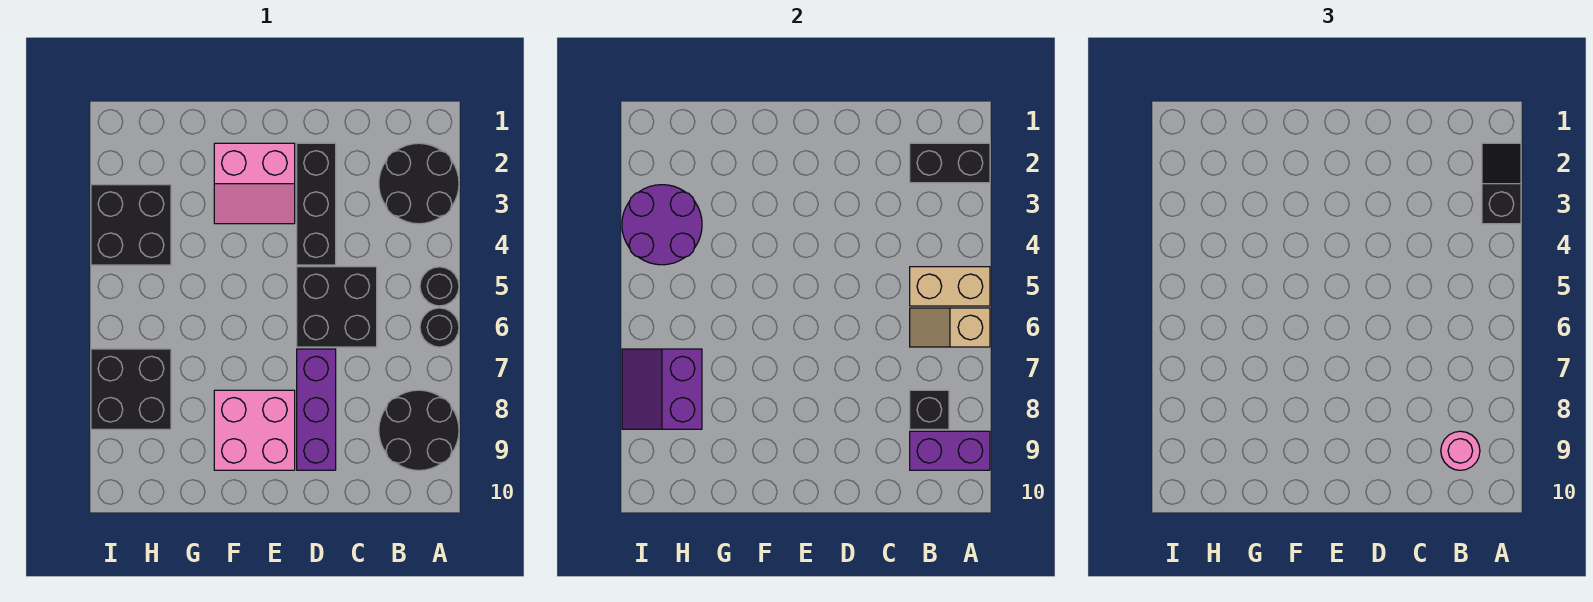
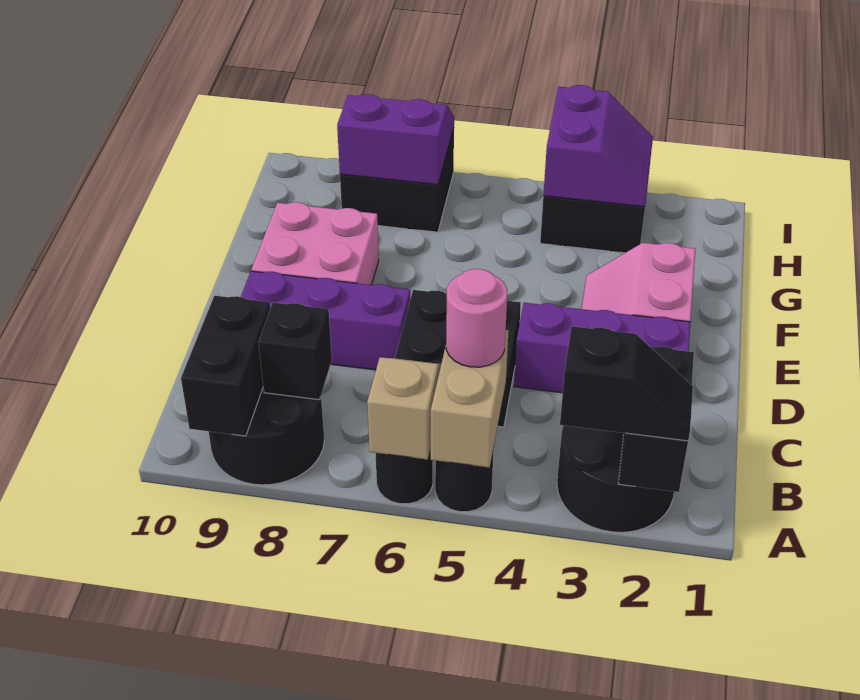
purple brick A9:B9 level 2 -> black brick A9:B9 level 2
pink round brick B9 level 3 -> pink round brick B5 level 3
black brick D2:D4 level 1 -> purple brick D2:D4 level 1
purple round brick H3:I4 level 2 -> purple slope H3:I4 level 2 top 4

